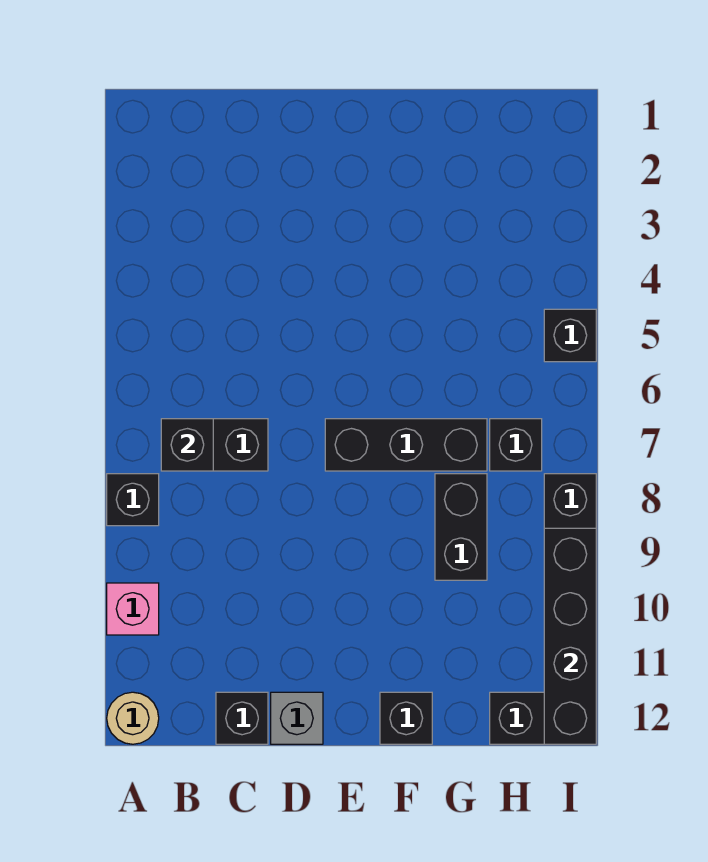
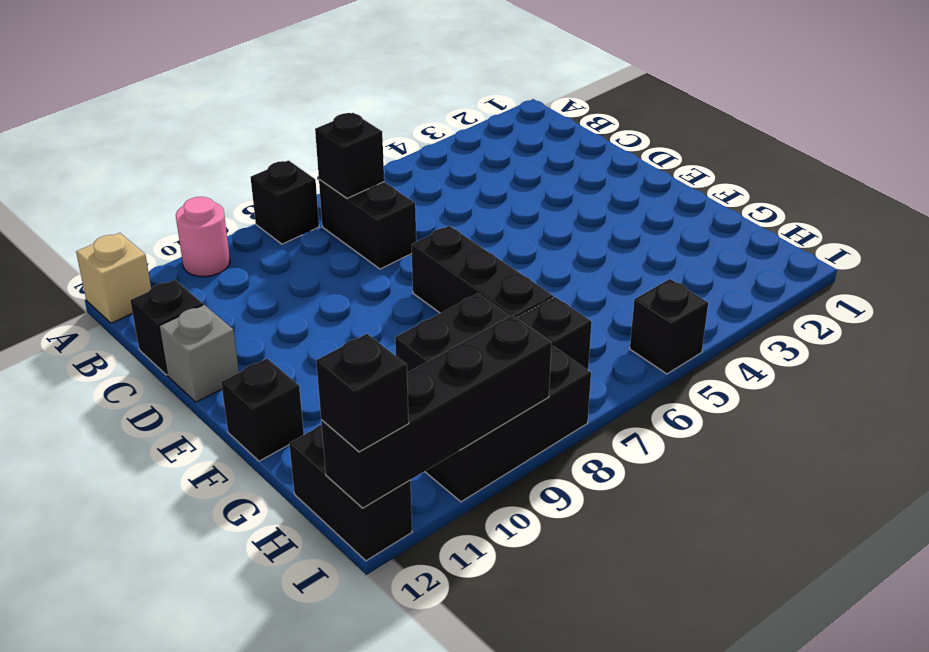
pink brick A10 level 1 -> pink round brick A10 level 1
tan round brick A12 level 1 -> tan brick A12 level 1
none -> black brick I12 level 3

